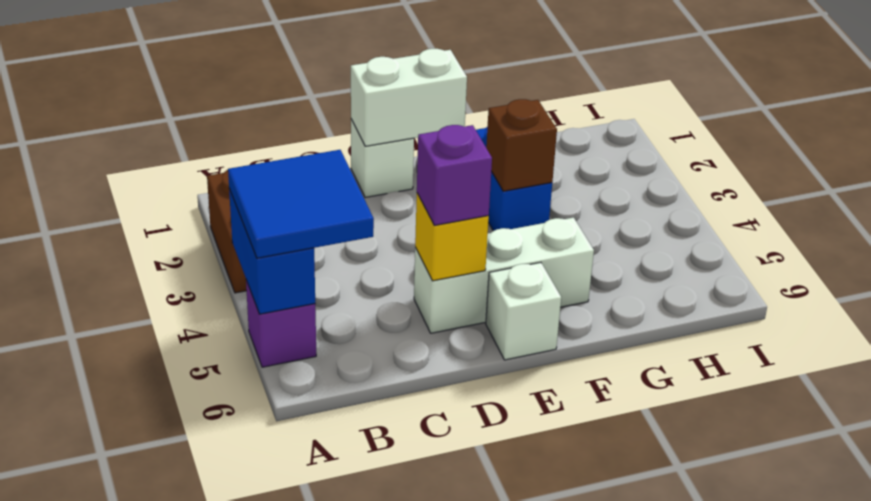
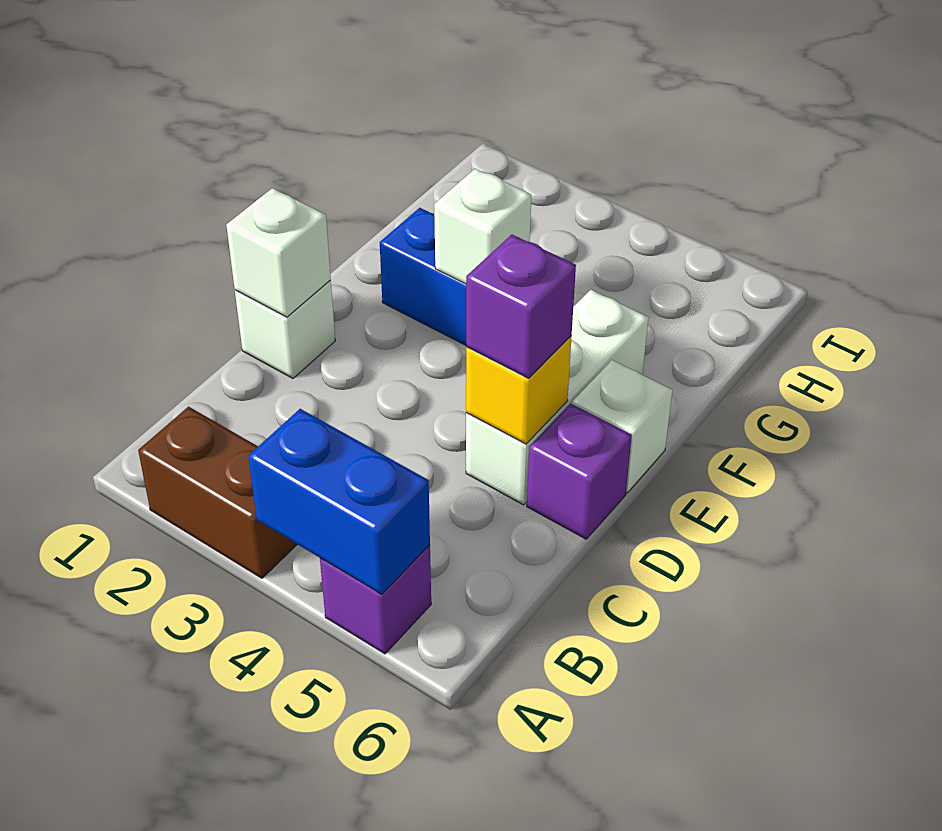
blue tile A4:B5 level 3 -> none
white brick D1:E1 level 2 -> white brick D1 level 2
none -> purple brick D6 level 1
brown brick F3 level 2 -> white brick F3 level 2

